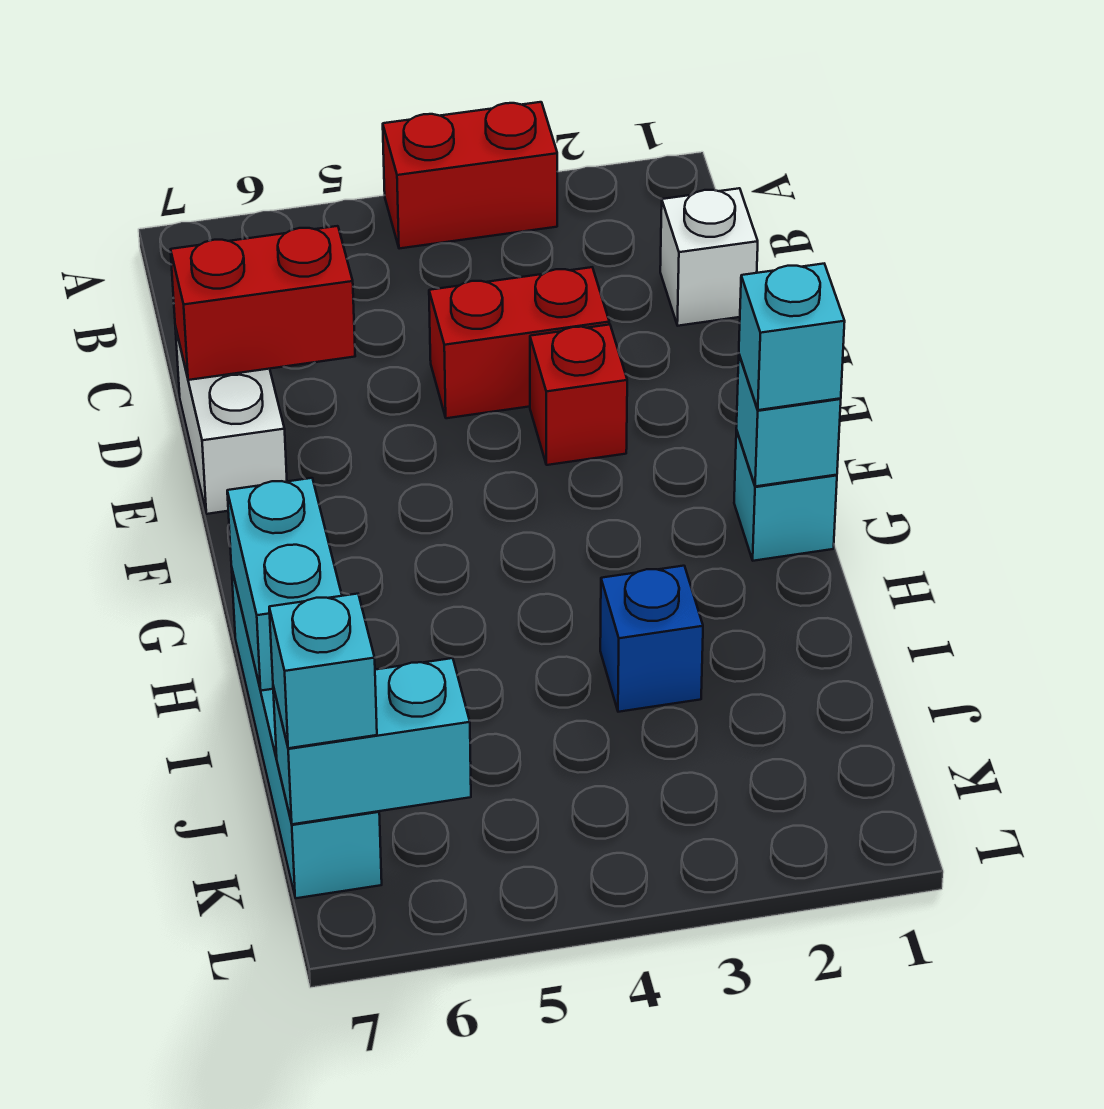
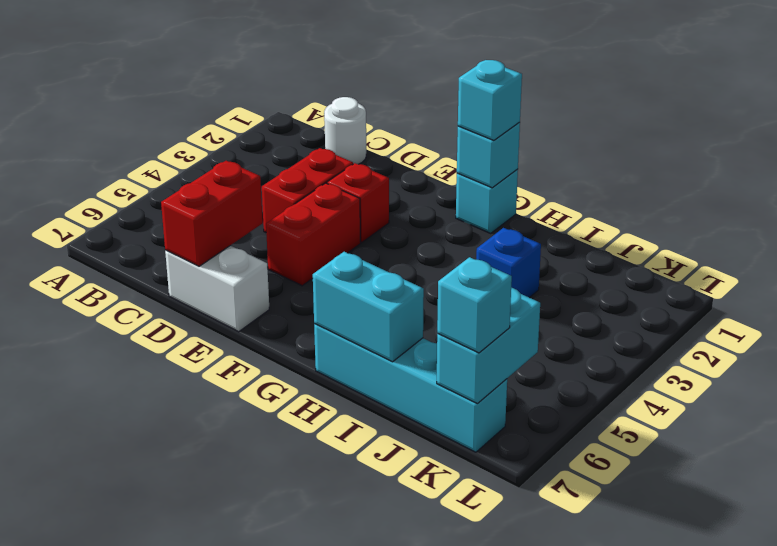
red brick A3:A4 level 1 -> red brick E4:E5 level 1
white brick C1 level 1 -> white round brick C1 level 1

